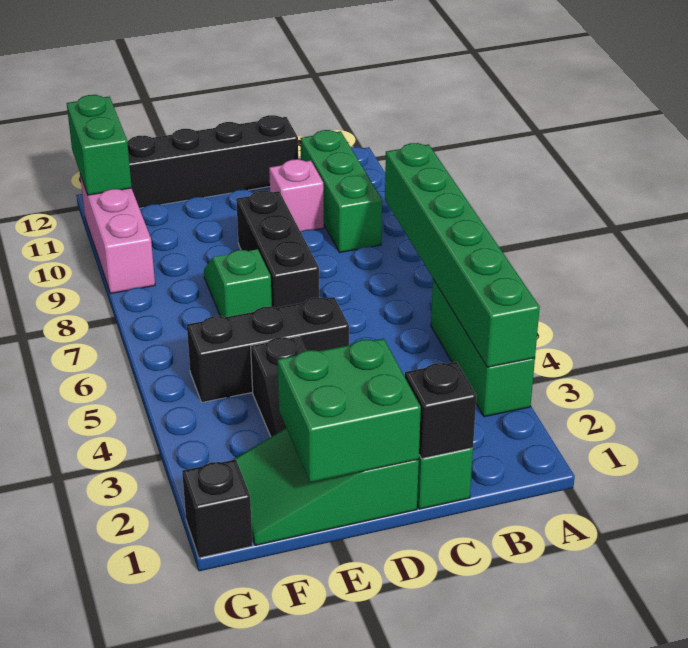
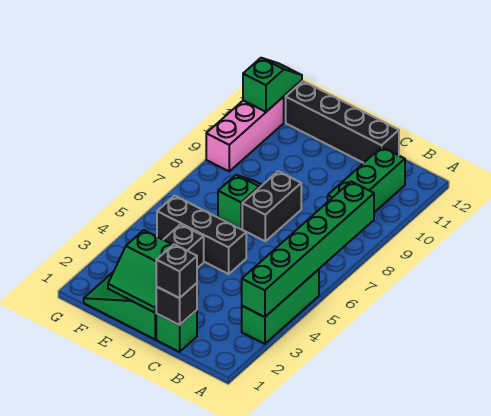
pink brick C10 level 1 -> none
green brick D1:E2 level 2 -> green slope D1:E2 level 2 top 2
black brick D7:D9 level 1 -> black brick D7:D8 level 1
black brick G1 level 1 -> black brick C1 level 3
green brick G11:G12 level 2 -> green slope G11:G12 level 2 top 11

